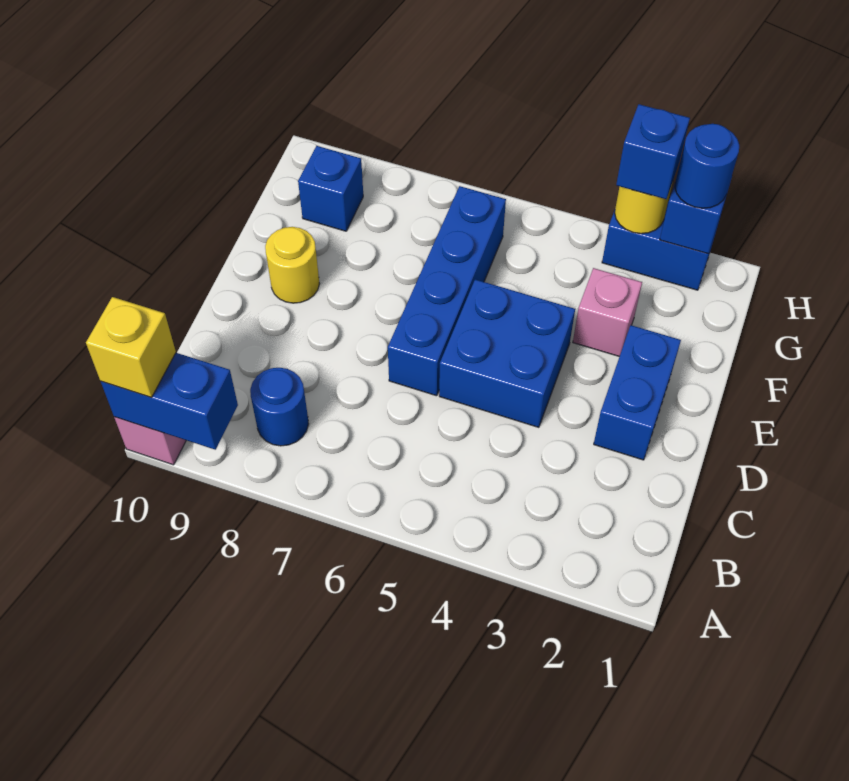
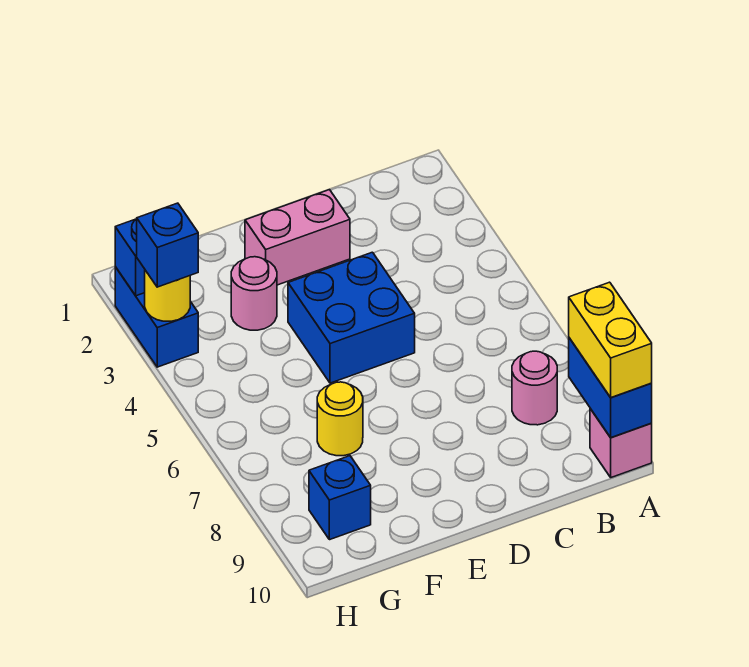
yellow brick A10 level 3 -> yellow brick A9:A10 level 3
blue round brick B8 level 1 -> pink round brick B8 level 1
blue brick D2:E2 level 1 -> pink brick D2:E2 level 1
blue brick D6:G6 level 1 -> none
yellow round brick E9 level 1 -> yellow round brick F7 level 1
pink brick F3 level 1 -> pink round brick F3 level 1
blue round brick H2 level 3 -> none

